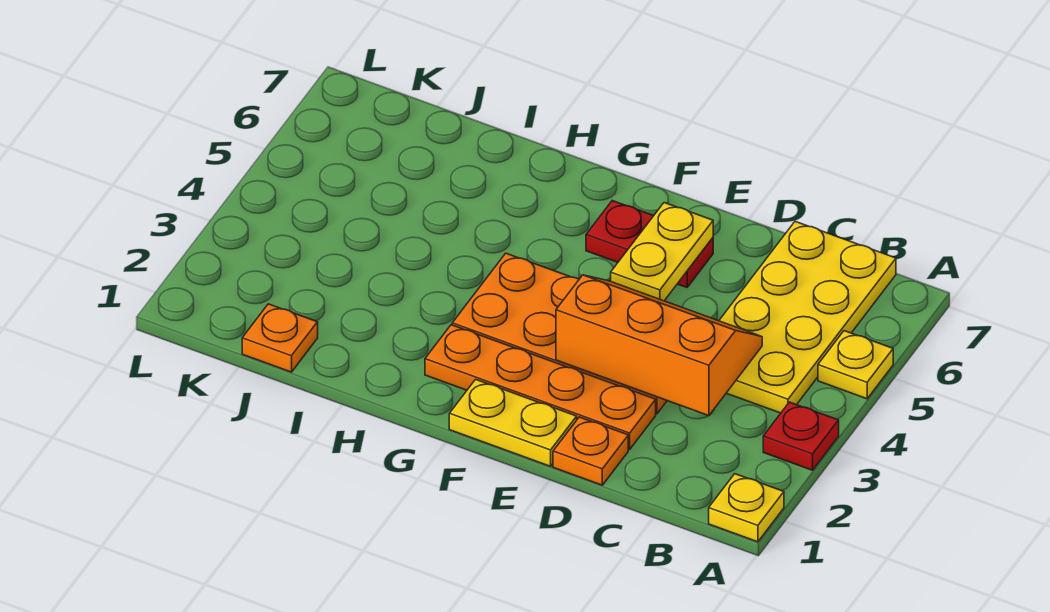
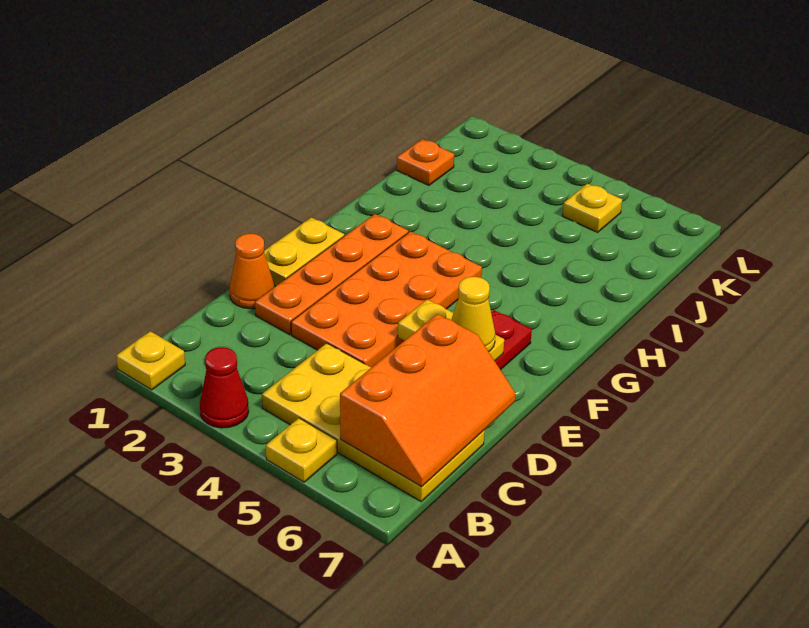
red plate A3 level 1 -> red cone A3 level 1
orange slope C3:E4 level 2 top 3 -> orange slope B6:D7 level 2 top 6
orange plate D1 level 1 -> orange cone D1 level 1
none -> yellow cone E6 level 3
none -> yellow plate K5 level 1

